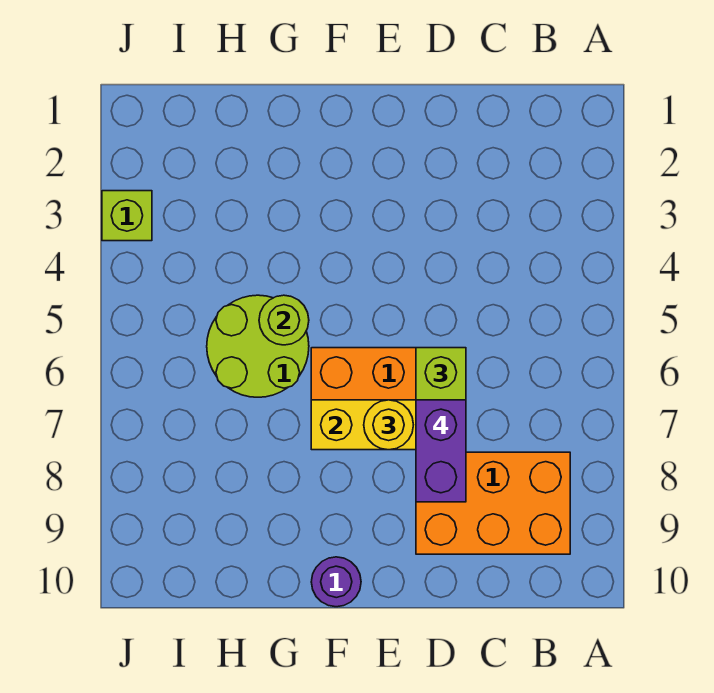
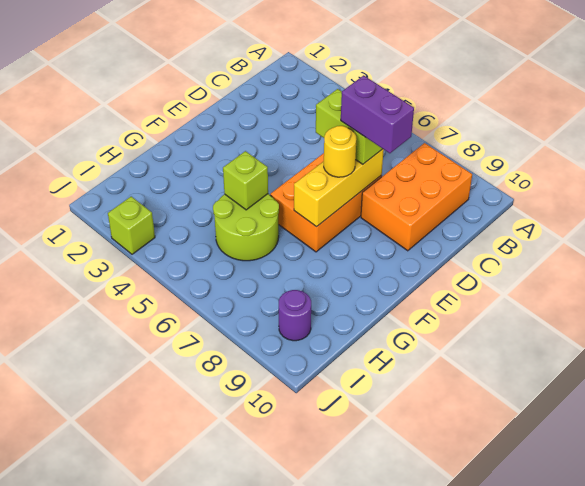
purple round brick F10 level 1 -> purple round brick I9 level 1
lime round brick G5 level 2 -> lime brick G5 level 2

